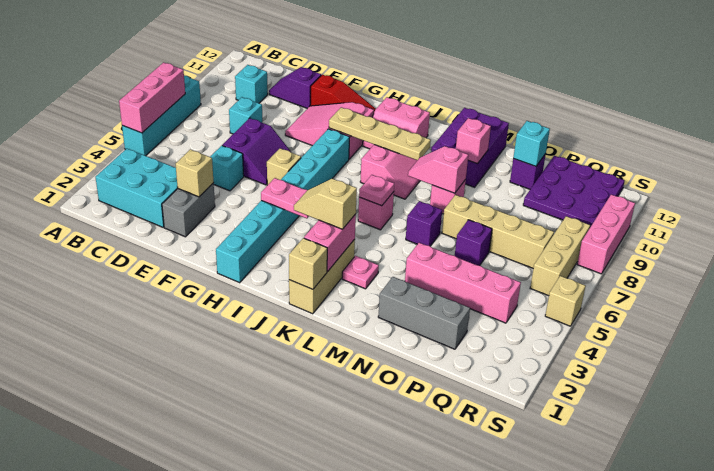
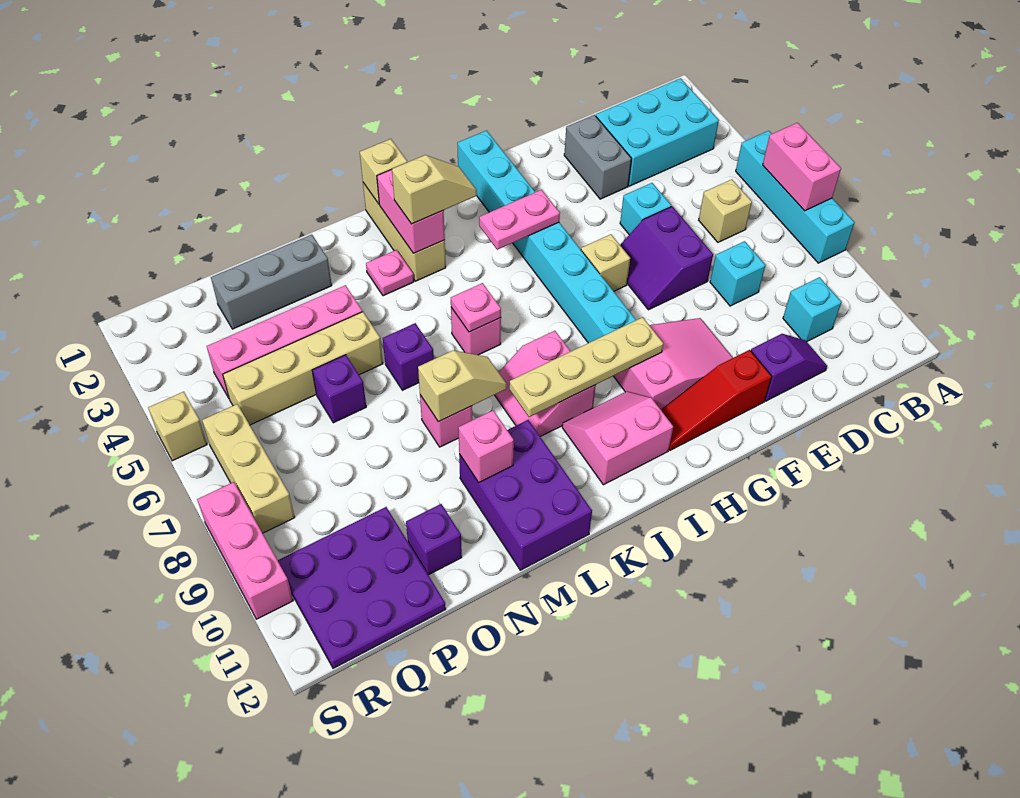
pink brick A5:A7 level 2 -> pink brick A6:A7 level 2
tan brick E3 level 2 -> tan brick C6 level 1
pink slope L8:M8 level 2 top M -> tan slope L8:M8 level 2 top M
tan brick N7:Q7 level 1 -> tan brick N5:Q5 level 1
cyan brick O11 level 2 -> none

